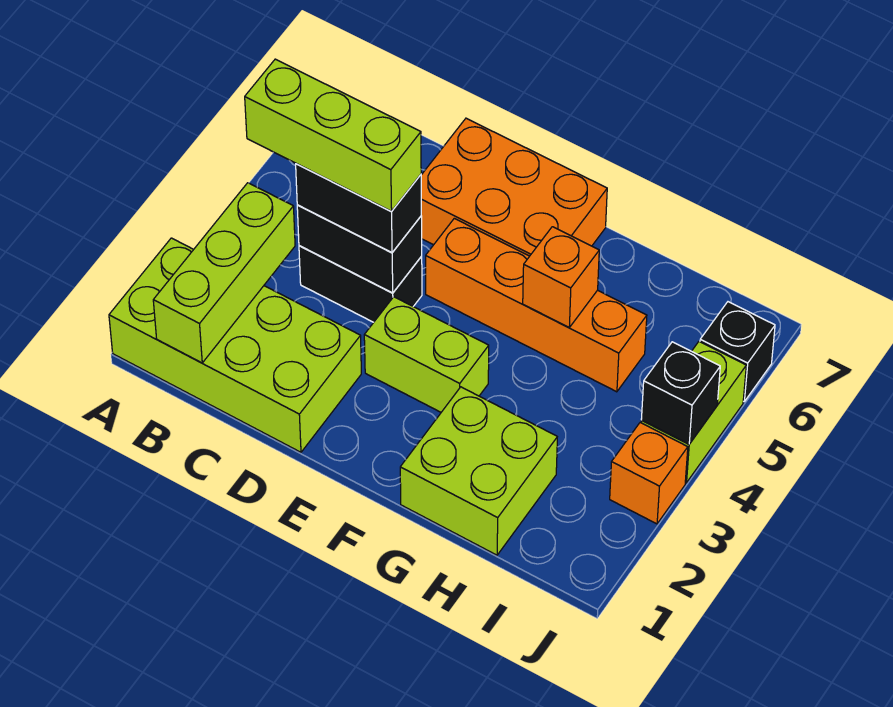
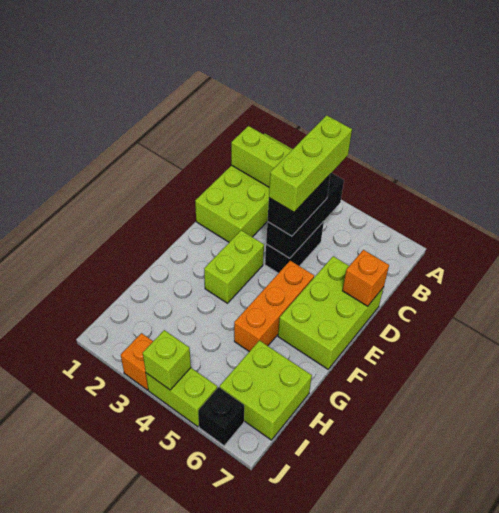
black brick C4:D4 level 2 -> black brick B4:D4 level 2
orange brick D6:F7 level 1 -> lime brick D6:F7 level 1
orange brick E5:H5 level 1 -> orange brick E5:G5 level 1
lime brick G1:H2 level 1 -> lime brick H6:I7 level 1
orange brick G5 level 2 -> orange brick D7 level 2
black brick J4 level 2 -> lime brick J4 level 2

